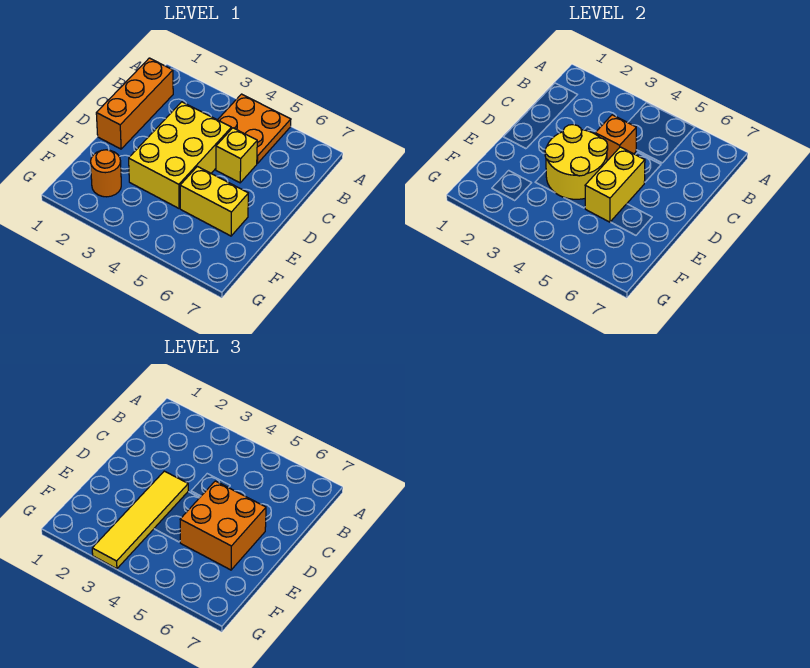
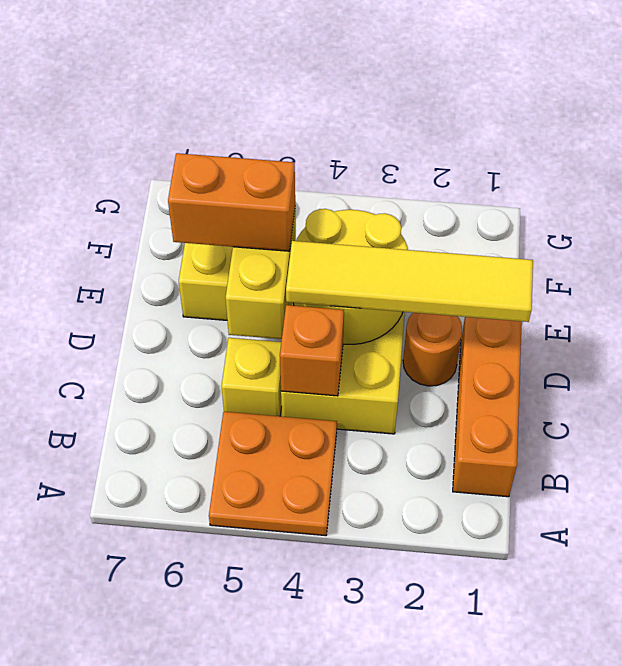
yellow tile D3:G3 level 3 -> yellow tile D1:D4 level 3
orange brick D5:E6 level 3 -> orange brick E5:E6 level 3
orange round brick F2 level 1 -> orange round brick D2 level 1

